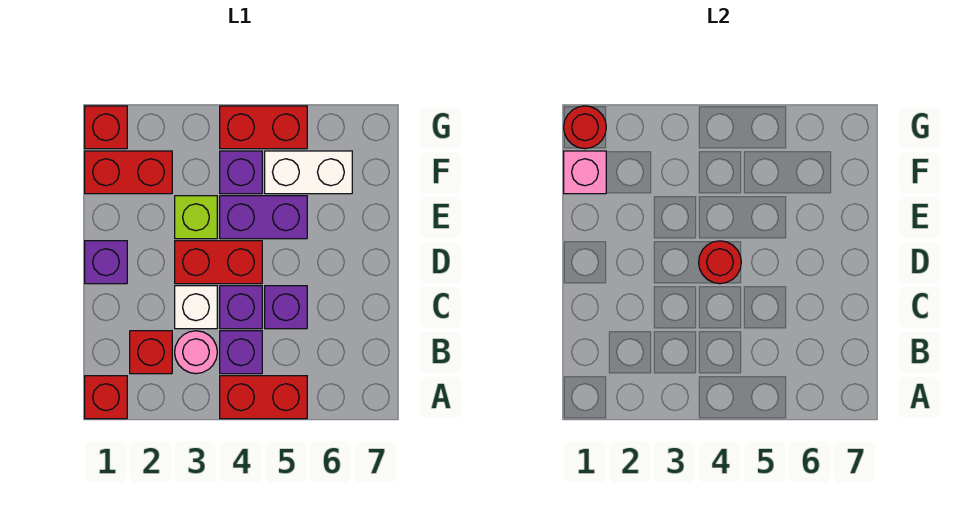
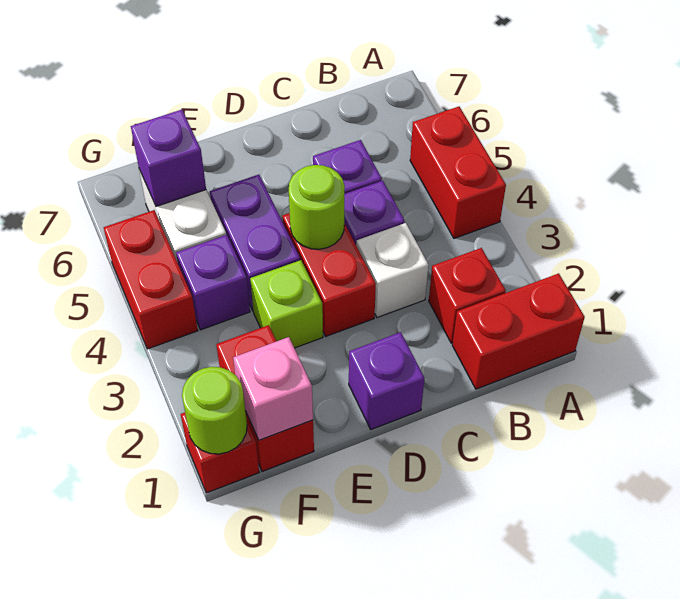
red brick A1 level 1 -> red brick A1:B1 level 1
pink round brick B3 level 1 -> none
purple brick B4 level 1 -> purple brick F6 level 2
red round brick D4 level 2 -> lime round brick D4 level 2
red round brick G1 level 2 -> lime round brick G1 level 2

